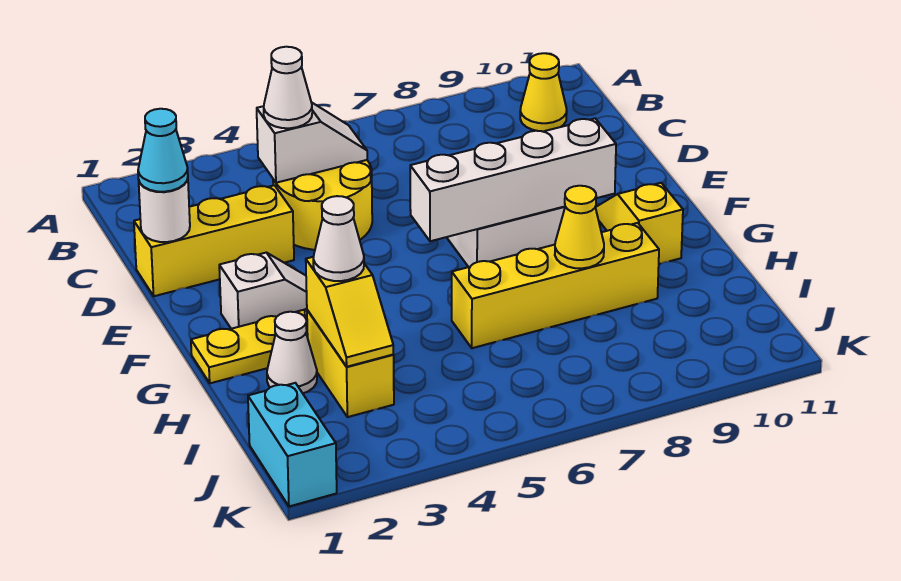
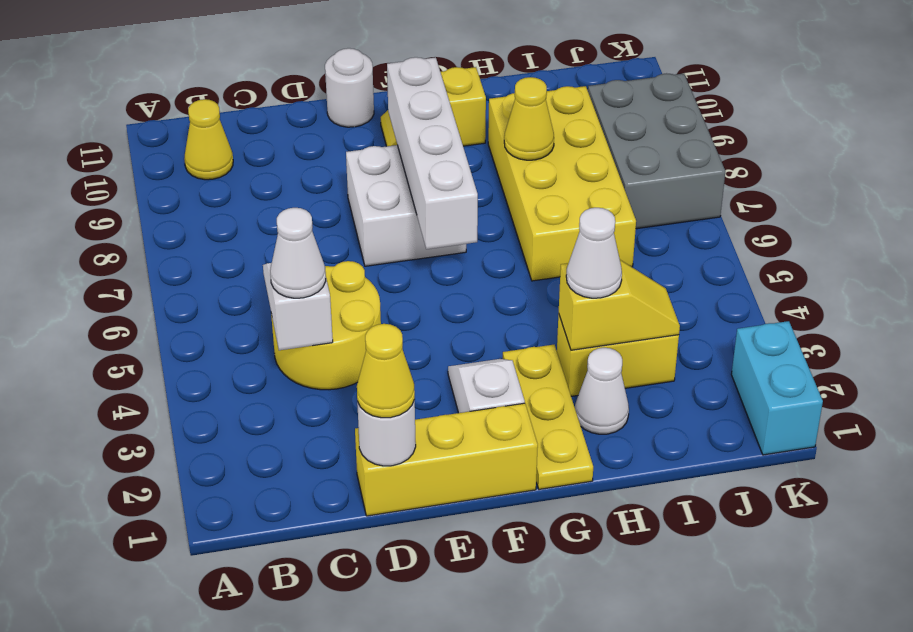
yellow brick D1:D3 level 1 -> yellow brick D1:F1 level 1
cyan cone D1 level 3 -> yellow cone D1 level 3
none -> white round brick E11 level 1
yellow brick H6:H9 level 1 -> yellow brick H6:I9 level 1
cyan brick J1:K1 level 1 -> cyan brick K1:K2 level 1
none -> grey brick J7:K9 level 1

